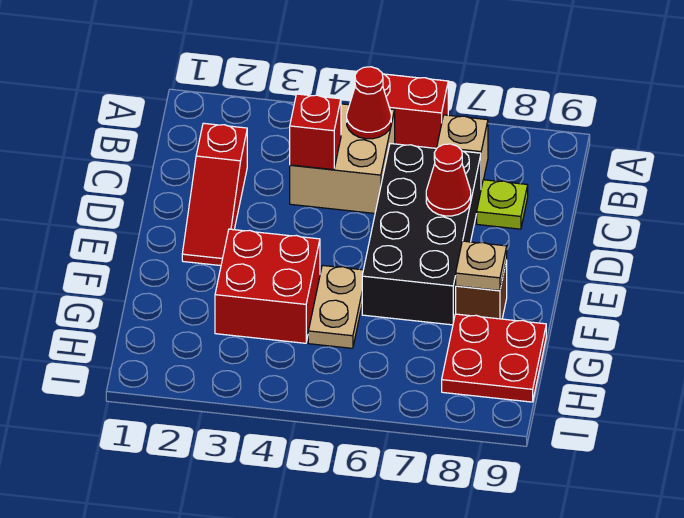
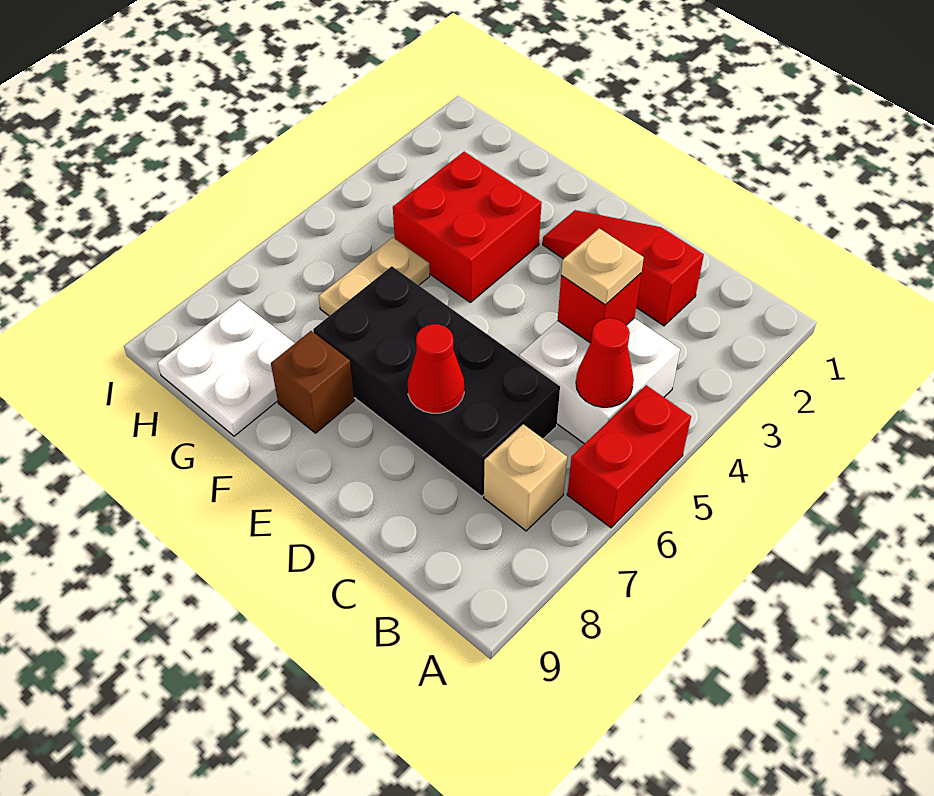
tan brick B4:C5 level 1 -> white brick B4:C5 level 1
lime plate C8 level 1 -> none
tan plate F5:G5 level 1 -> tan plate G5:G6 level 1
tan plate F8 level 2 -> tan plate C4 level 3
red plate G8:H9 level 1 -> white plate G8:H9 level 1

